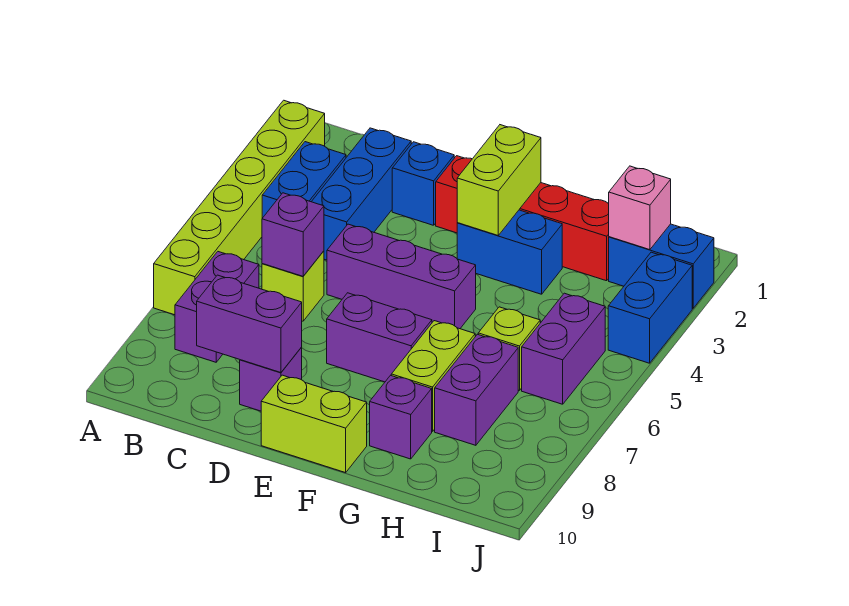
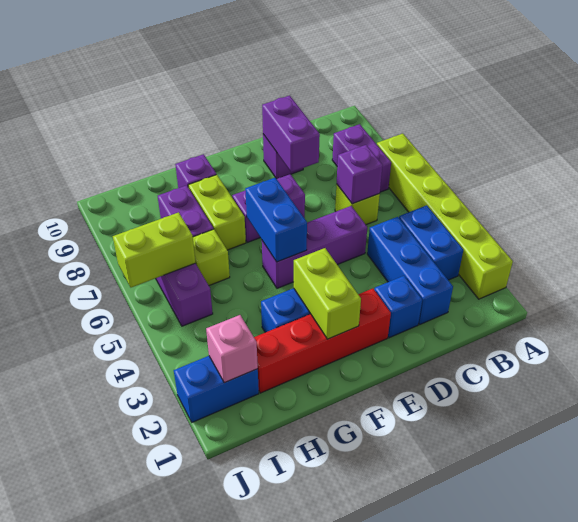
purple brick C9:D9 level 2 -> purple brick D8:D9 level 2
lime brick E10:F10 level 1 -> lime brick I6:J6 level 2
blue brick J3:J4 level 1 -> blue brick F5:F6 level 2

